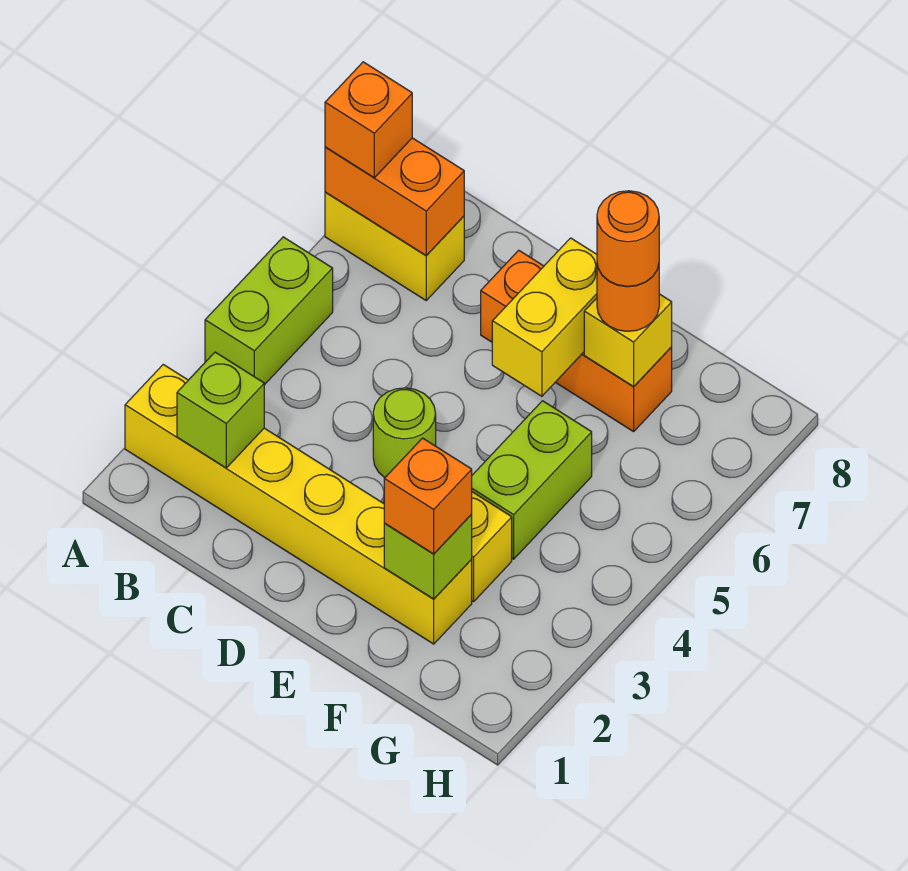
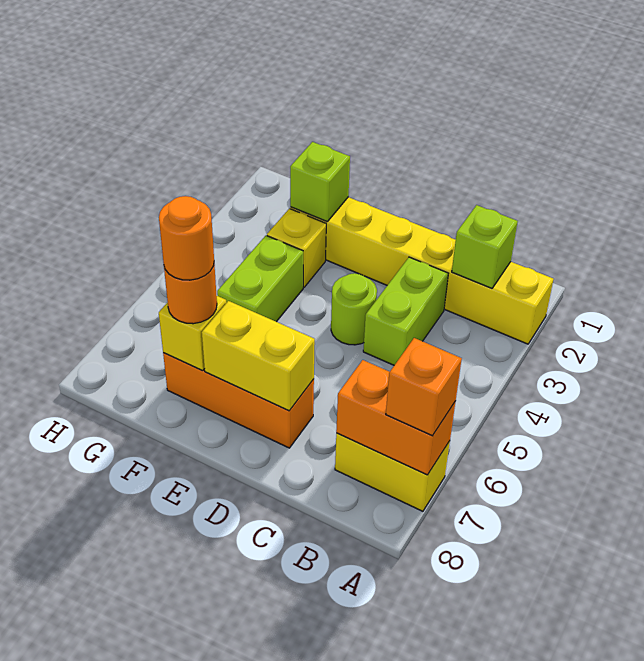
lime brick A4:A5 level 1 -> lime brick C3:C4 level 1
yellow brick E6:E7 level 2 -> yellow brick D7:E7 level 2
orange brick F2 level 3 -> none

